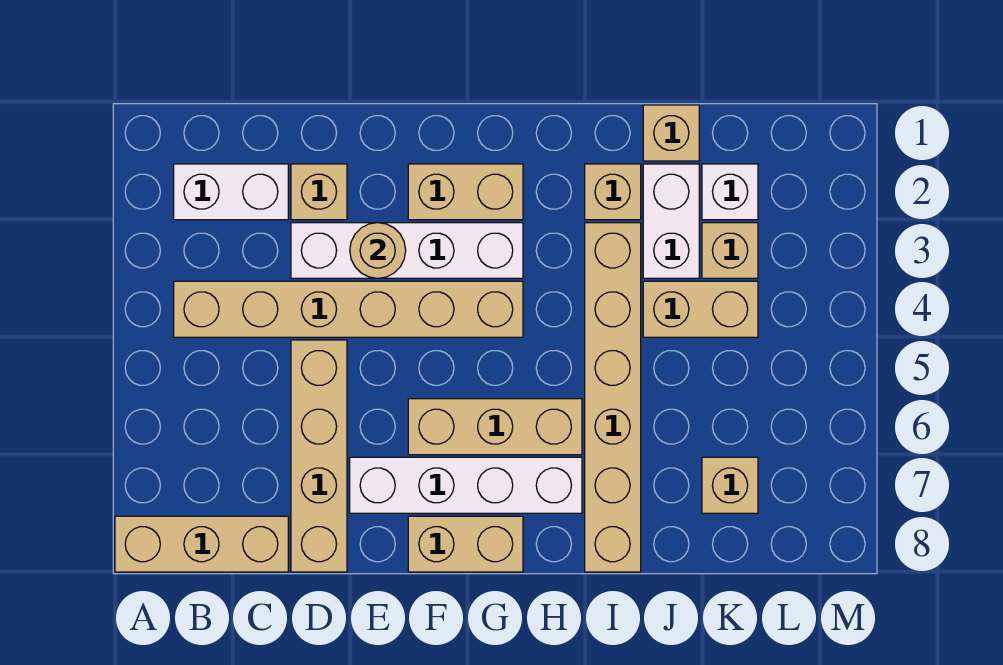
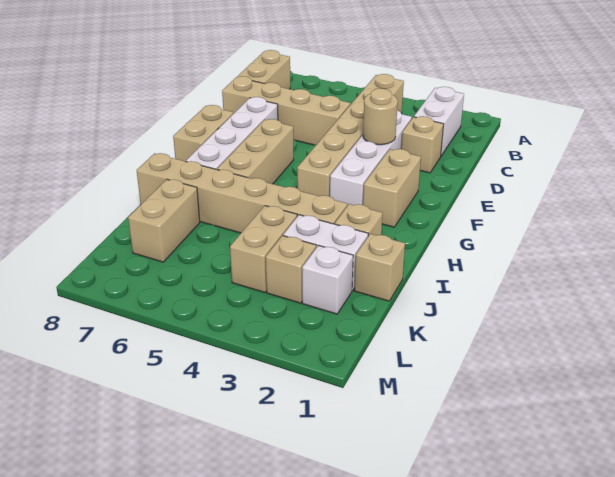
tan brick A8:C8 level 1 -> tan brick B8:C8 level 1
tan brick K7 level 1 -> tan brick J7:K7 level 1

